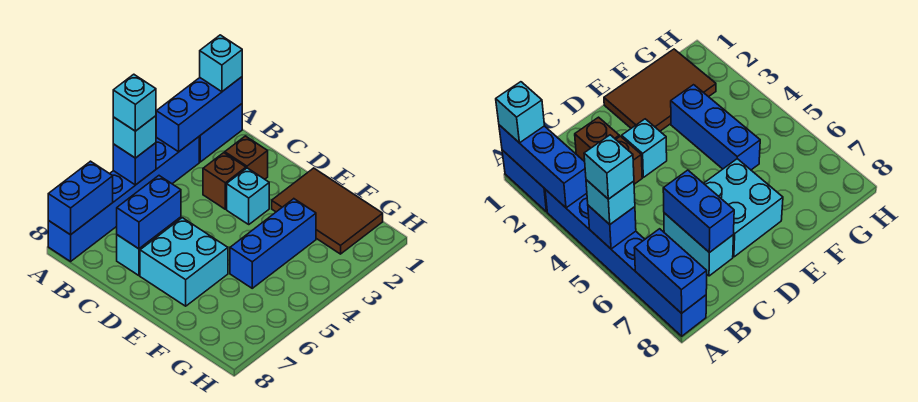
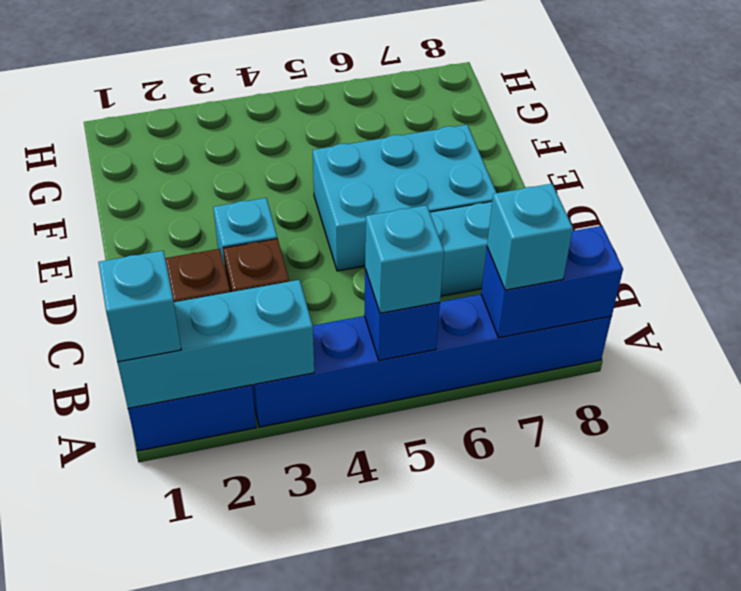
blue brick A1:A3 level 2 -> cyan brick A1:A3 level 2
cyan brick A5 level 4 -> cyan brick A7 level 3
blue brick C6:C7 level 2 -> none
cyan brick D6:E7 level 1 -> cyan brick D5:E7 level 1
brown tile E1:G2 level 1 -> none
blue brick F3:F5 level 1 -> none

